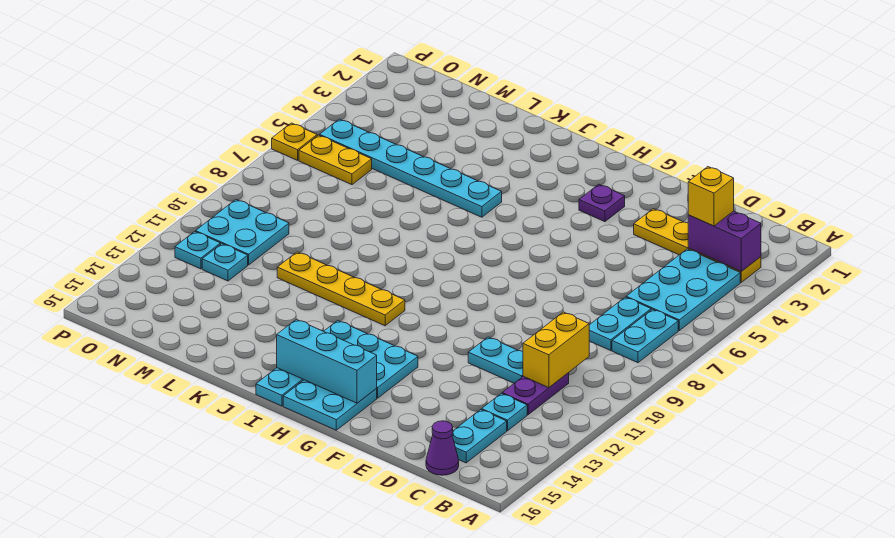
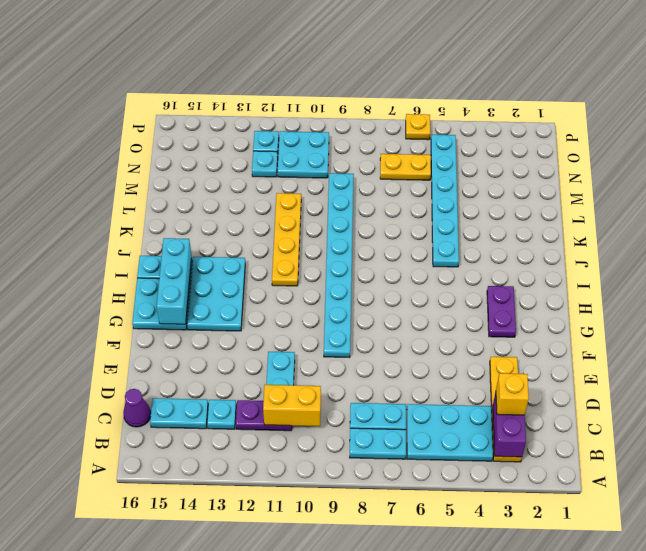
none -> cyan plate F9:M9 level 1
purple plate G3 level 1 -> purple plate G3:H3 level 1
yellow plate N6:O6 level 1 -> yellow plate N6:N7 level 1

